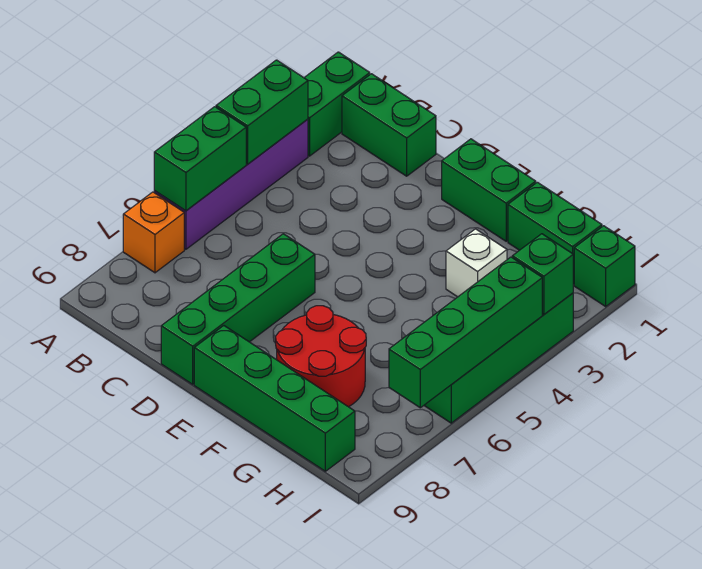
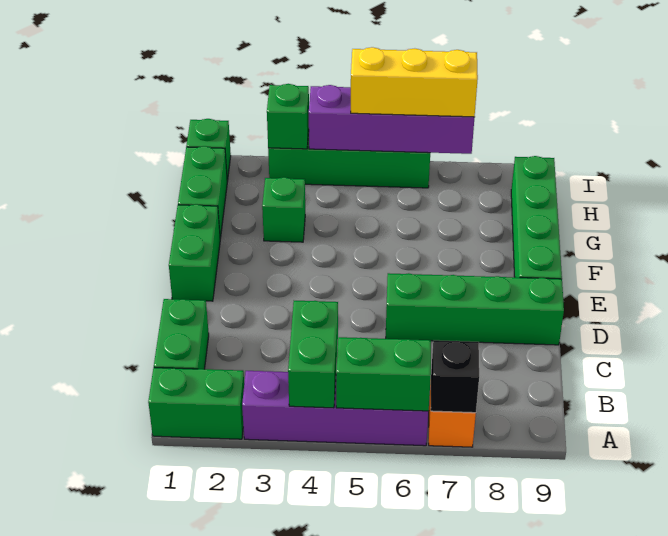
green brick A3:A4 level 2 -> green brick A4:B4 level 2
none -> black brick A7 level 2
red round brick F7:G8 level 1 -> none
white brick G3 level 1 -> green brick G3 level 1
green brick I4:I7 level 2 -> purple brick I4:I7 level 2
none -> yellow brick I5:I7 level 3

